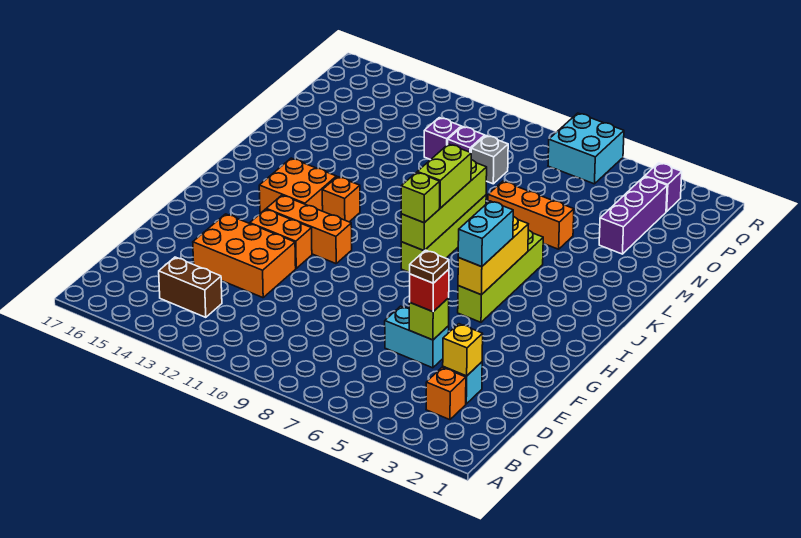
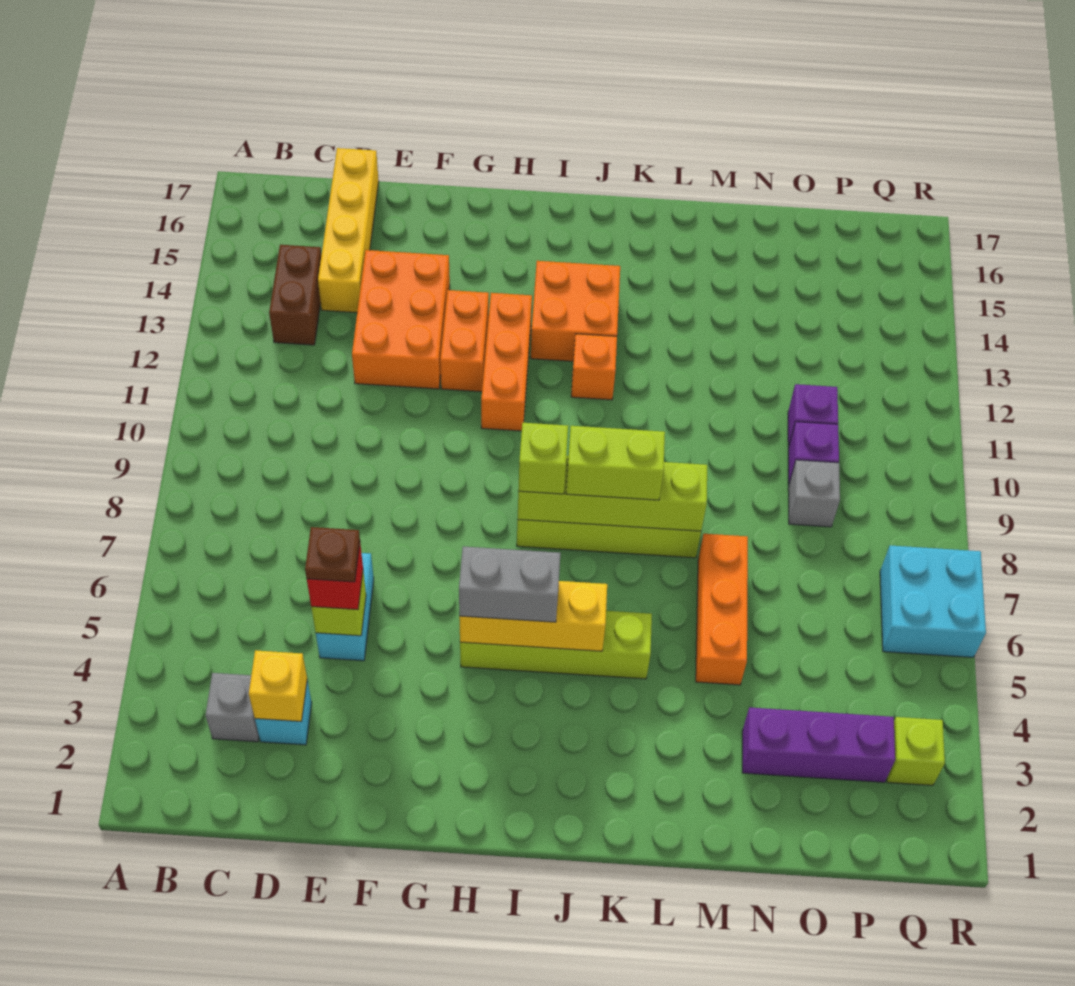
orange brick C3 level 1 -> grey brick C3 level 1
none -> yellow brick D14:D17 level 1
cyan brick H5:I5 level 3 -> grey brick H5:I5 level 3
purple brick Q3 level 1 -> lime brick Q3 level 1

